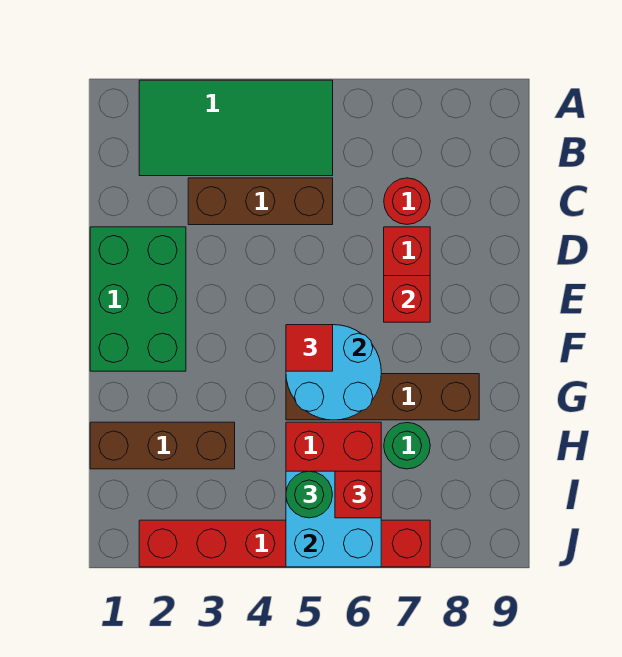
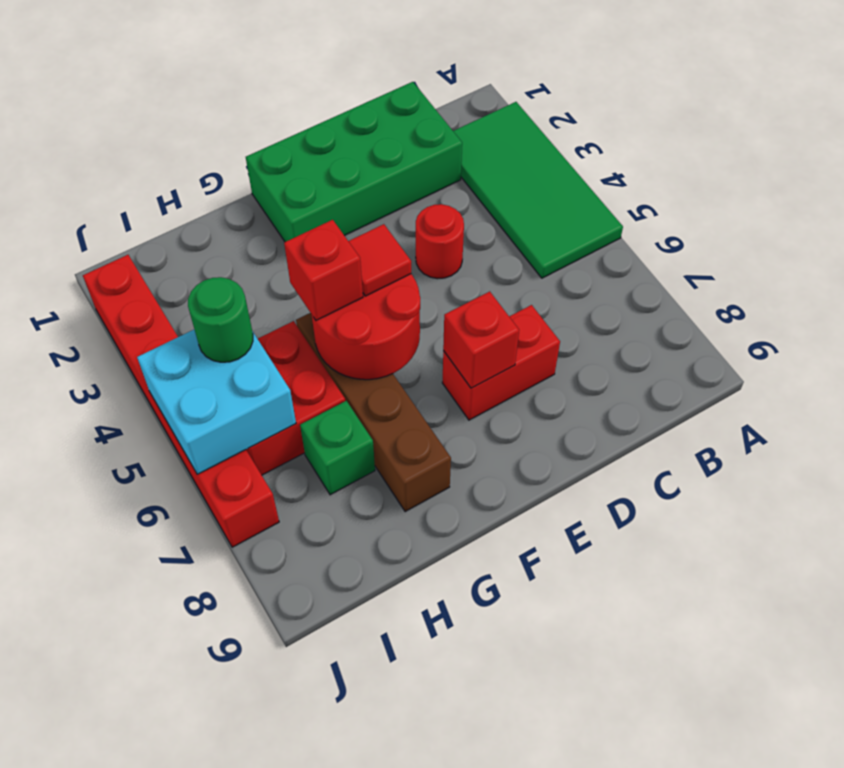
brown brick C3:C5 level 1 -> none
red round brick C7 level 1 -> red round brick D4 level 1
green brick D1:F2 level 1 -> green brick C1:F2 level 1
cyan round brick F5:G6 level 2 -> red round brick F5:G6 level 2
brown brick H1:H3 level 1 -> none
green round brick H7 level 1 -> green brick H7 level 1
red brick I6 level 3 -> red brick G5 level 3

